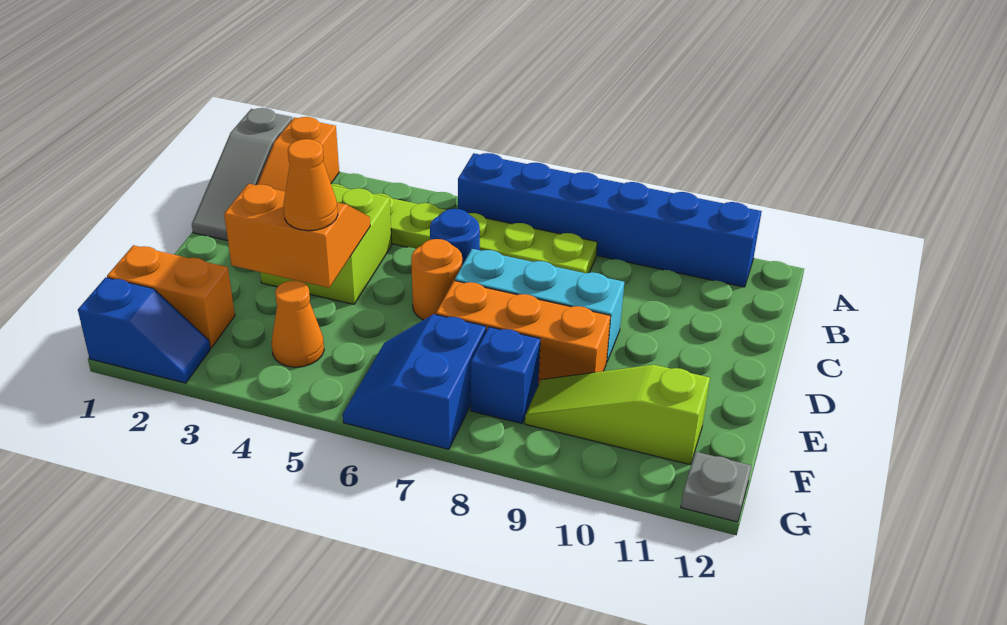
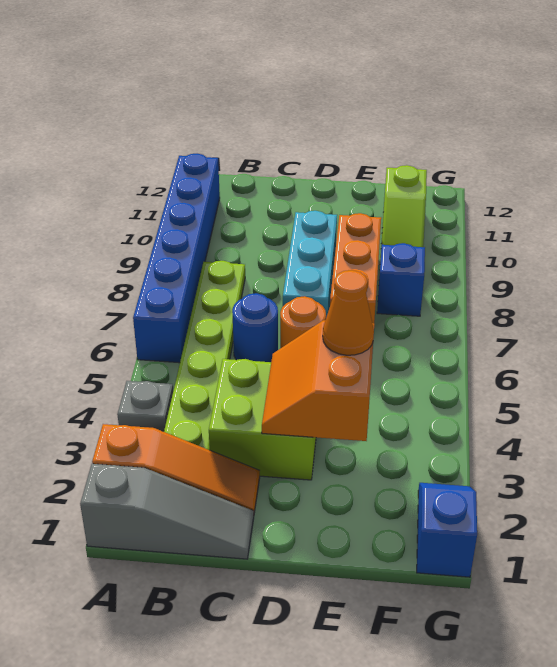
orange brick F1:F2 level 1 -> none
orange cone F4 level 1 -> none
blue slope F6:G7 level 1 top 7 -> none
grey plate G12 level 1 -> grey plate A4 level 1

